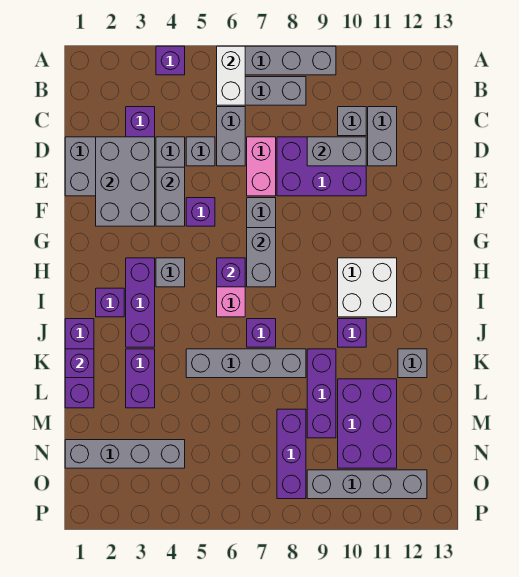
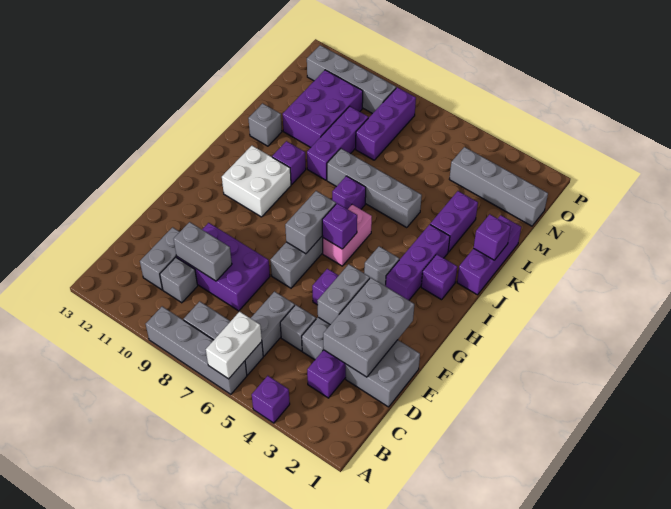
pink brick D7:E7 level 1 -> none

